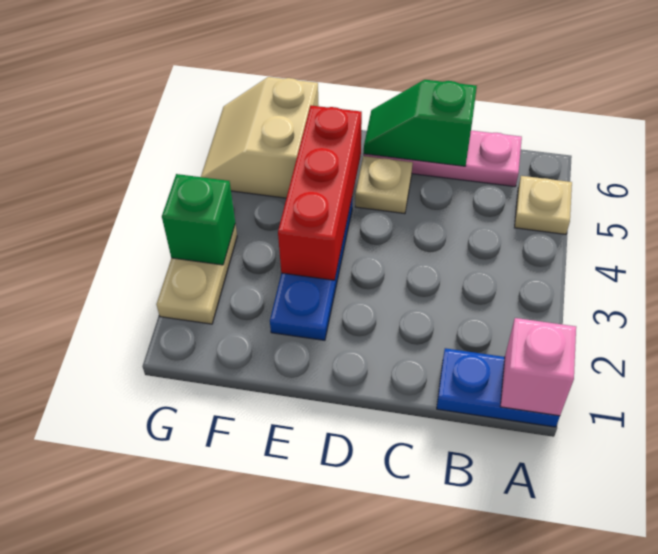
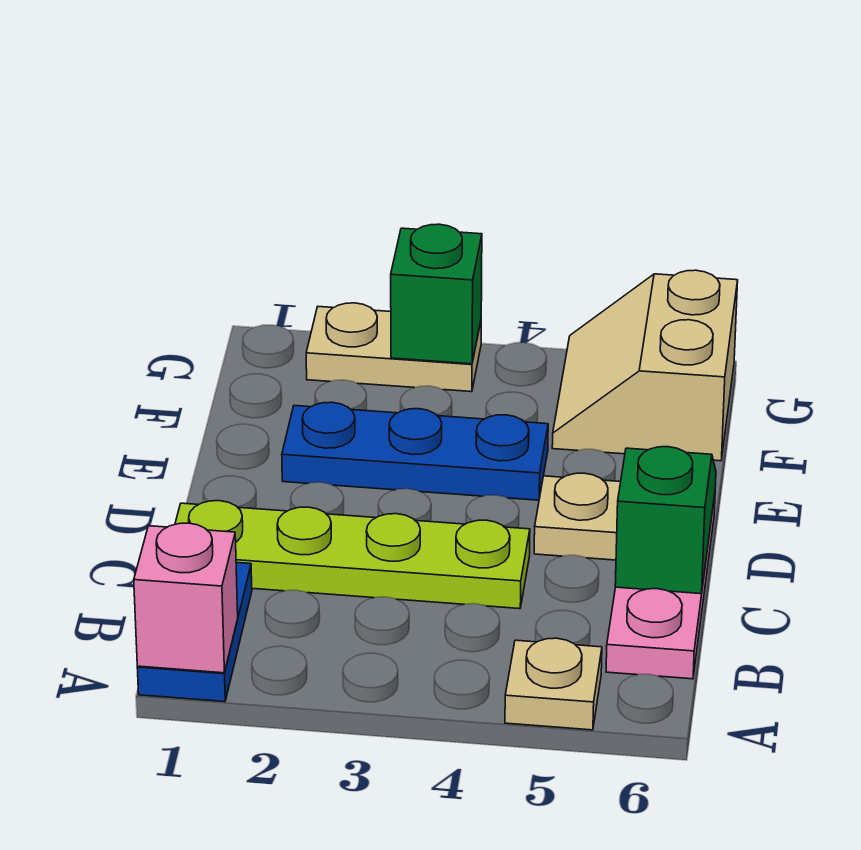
none -> lime plate C1:C4 level 1
red brick E3:E5 level 2 -> none
tan slope F5:G6 level 1 top F -> tan slope F5:G6 level 1 top 6

